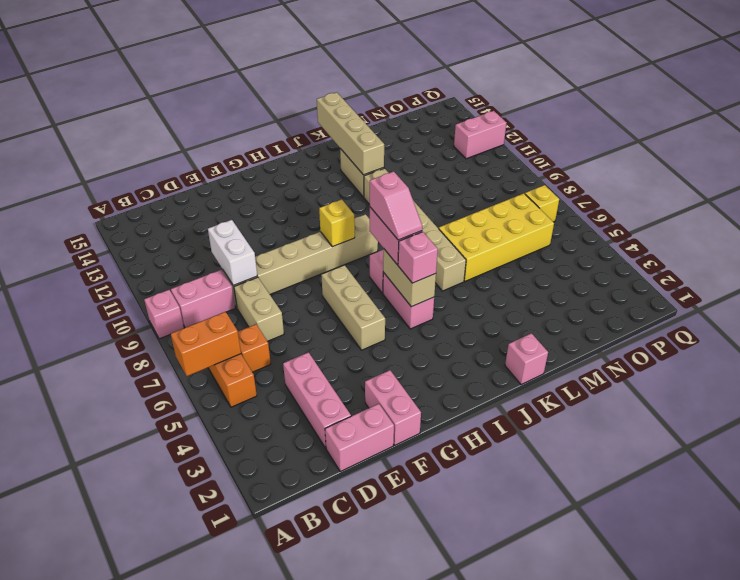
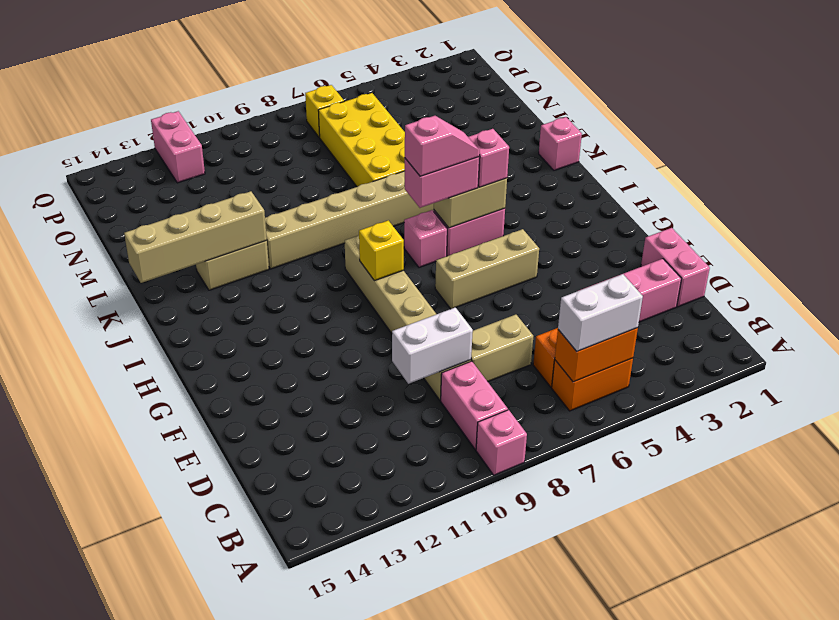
orange brick A6:B6 level 2 -> orange brick B5:B6 level 2
none -> white brick B5:B6 level 3
pink brick F1:F2 level 1 -> none

